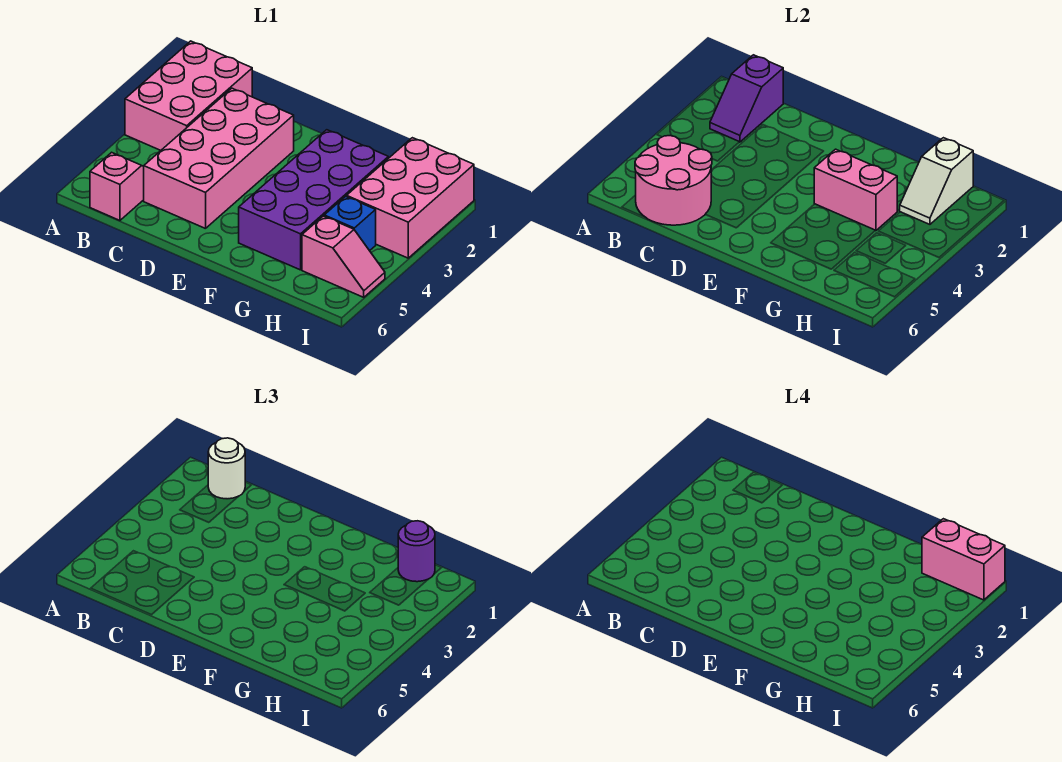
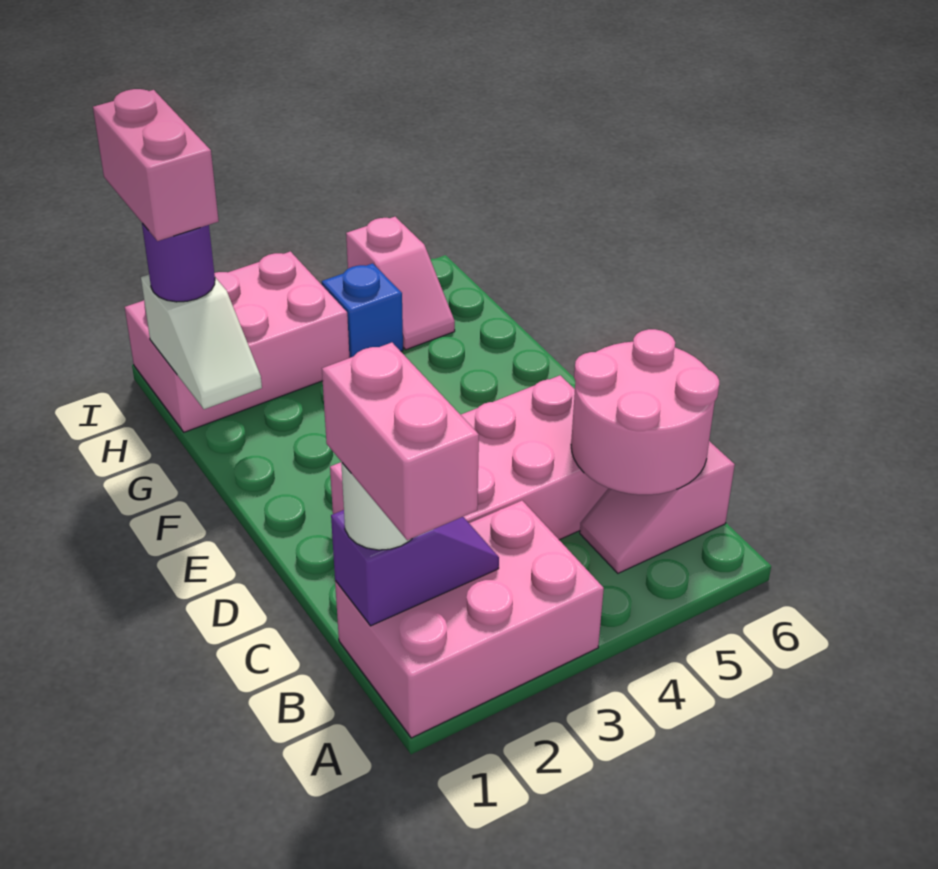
purple brick F2:G5 level 1 -> none
pink brick F3:G3 level 2 -> pink brick A1:B1 level 4
white slope H1:H2 level 2 top 1 -> white slope G1:H1 level 2 top H
pink slope H5:I5 level 1 top H -> pink slope H5:I5 level 1 top I

